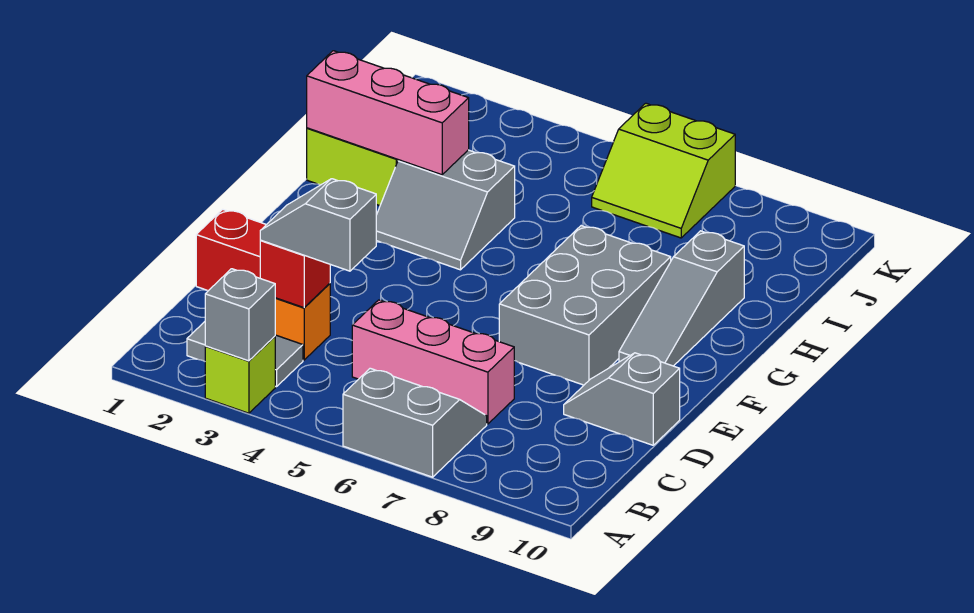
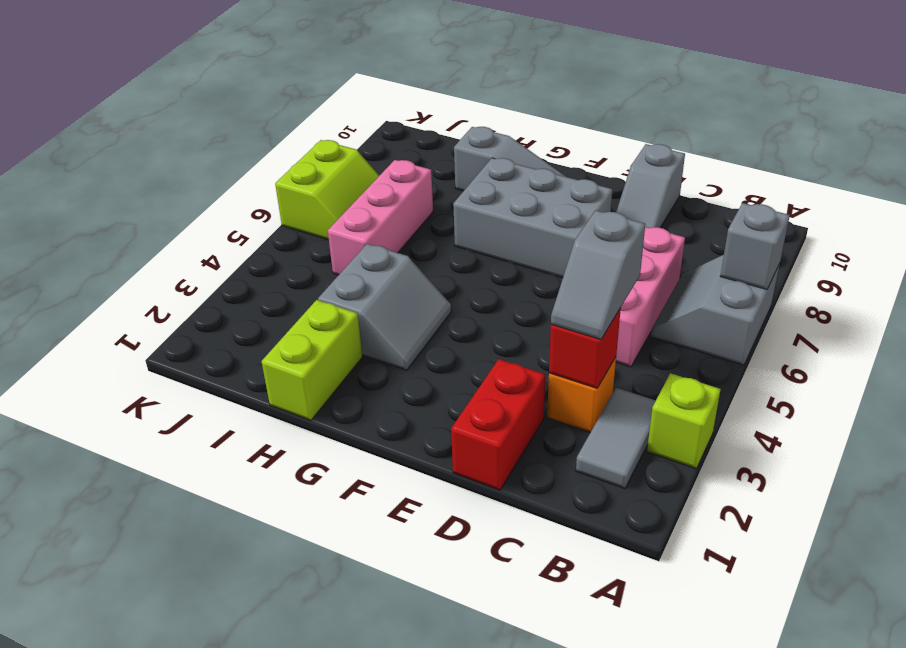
grey brick A3 level 2 -> grey brick A7 level 2
pink brick H1:H3 level 2 -> pink brick I5:I7 level 1

